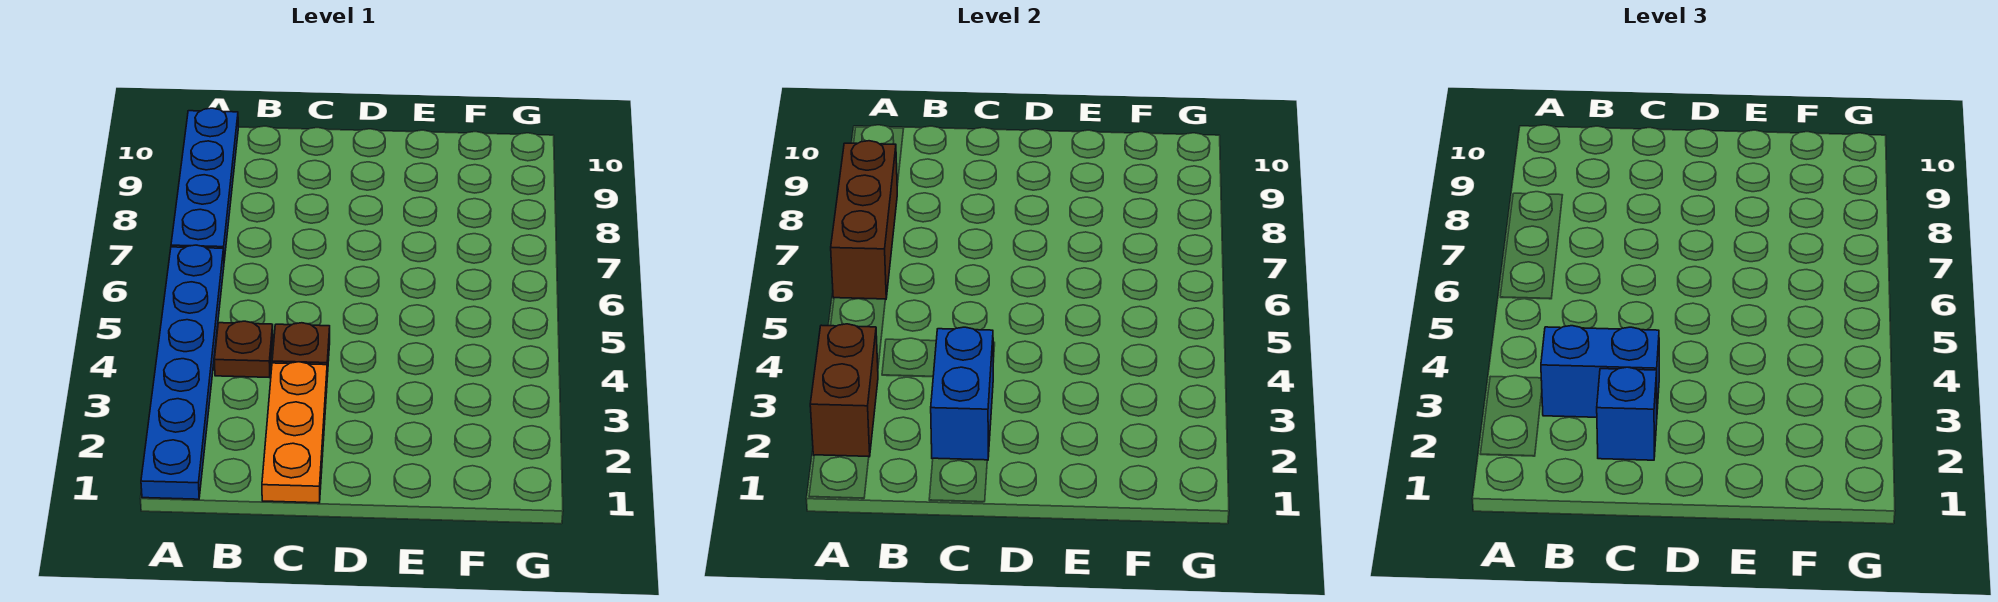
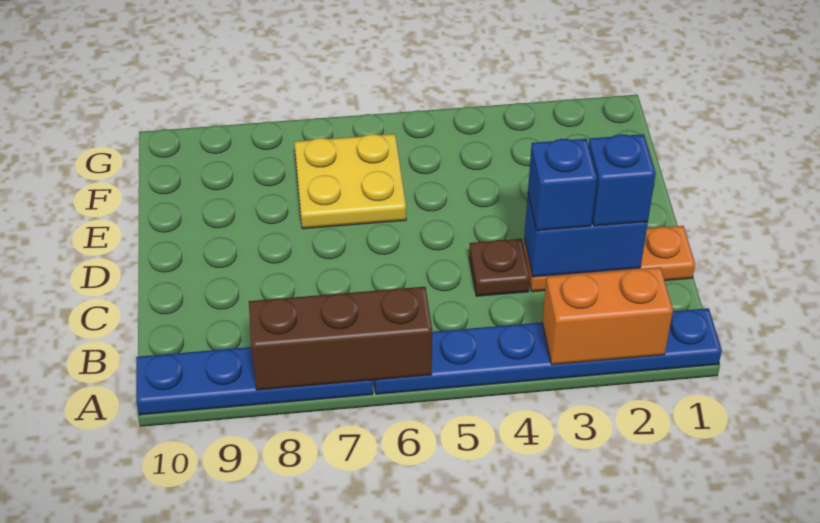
brown brick A2:A3 level 2 -> orange brick A2:A3 level 2
blue brick B3:C3 level 3 -> blue brick C3 level 3
brown plate B4 level 1 -> none
none -> yellow plate E6:F7 level 1

